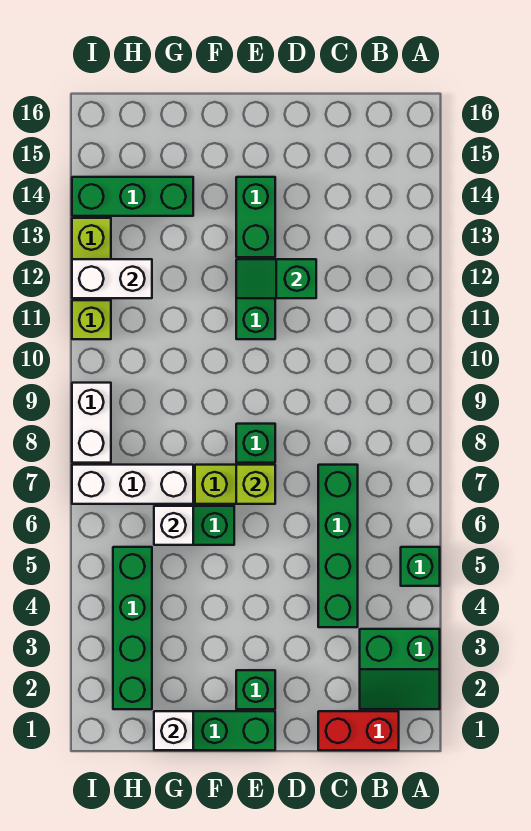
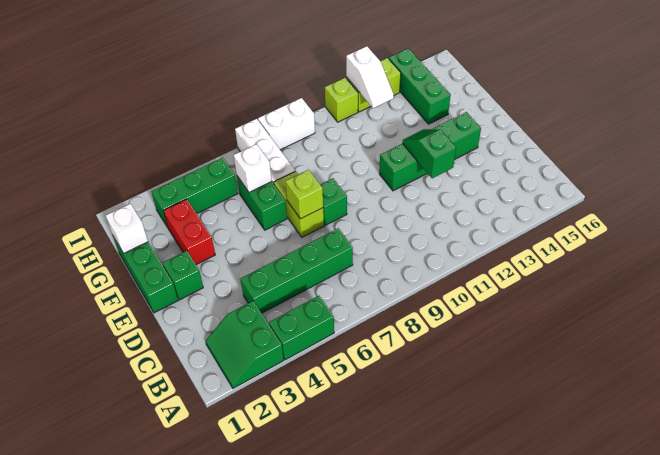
green brick A5 level 1 -> green brick A4:A5 level 1
red brick B1:C1 level 1 -> red brick F3:G3 level 1
green brick H2:H5 level 1 -> green brick H3:H5 level 1
white brick H12:I12 level 2 -> white slope H12:I12 level 2 top I

